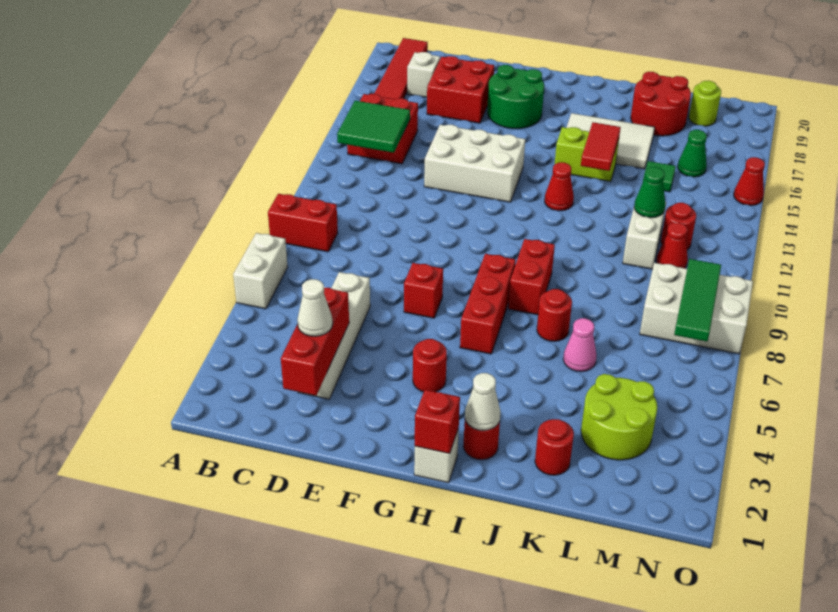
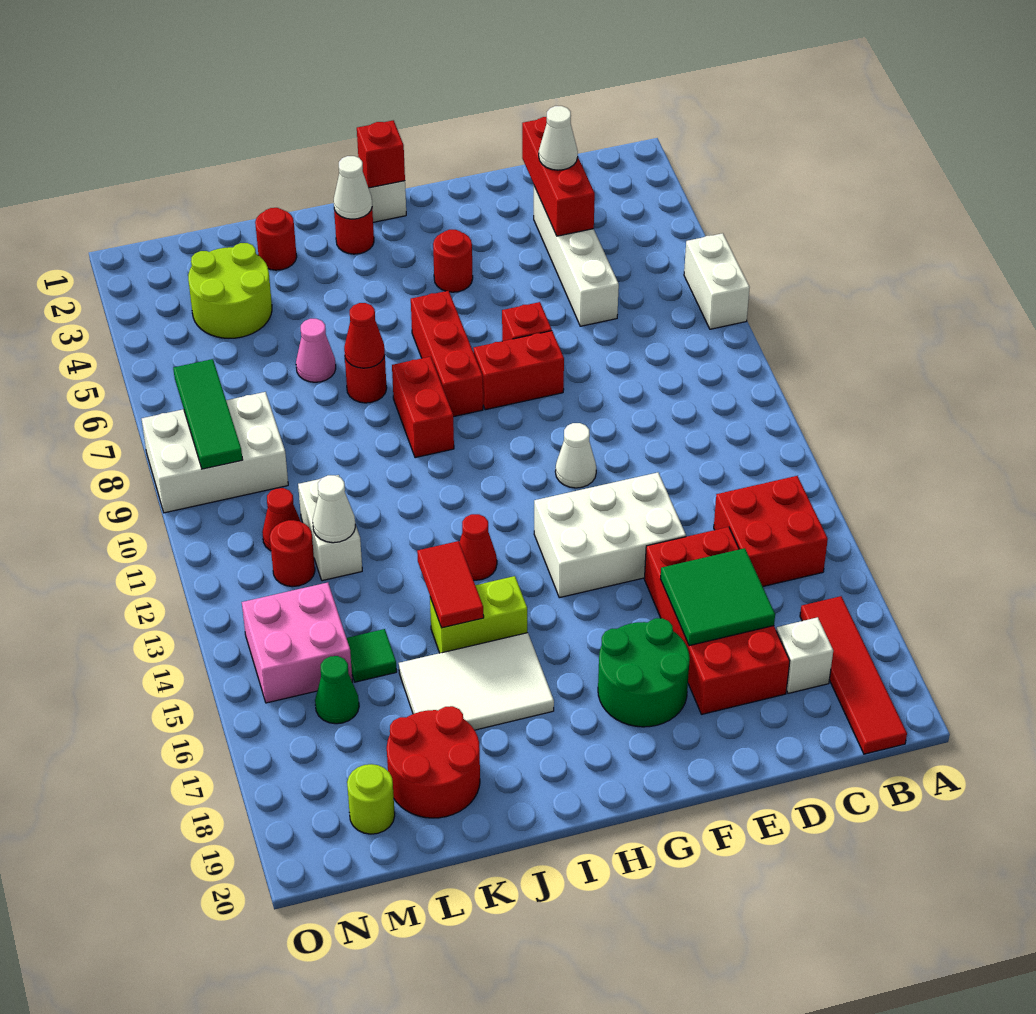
red brick A9:B9 level 1 -> red brick F8:G8 level 1
green tile B13:C14 level 2 -> green tile D16:E17 level 2
red brick D17:E18 level 1 -> red brick D15:E18 level 1
none -> white cone F11 level 1
green cone L12 level 2 -> white cone L12 level 2
none -> pink brick M14:N15 level 1
red cone O15 level 1 -> red cone J7 level 2

